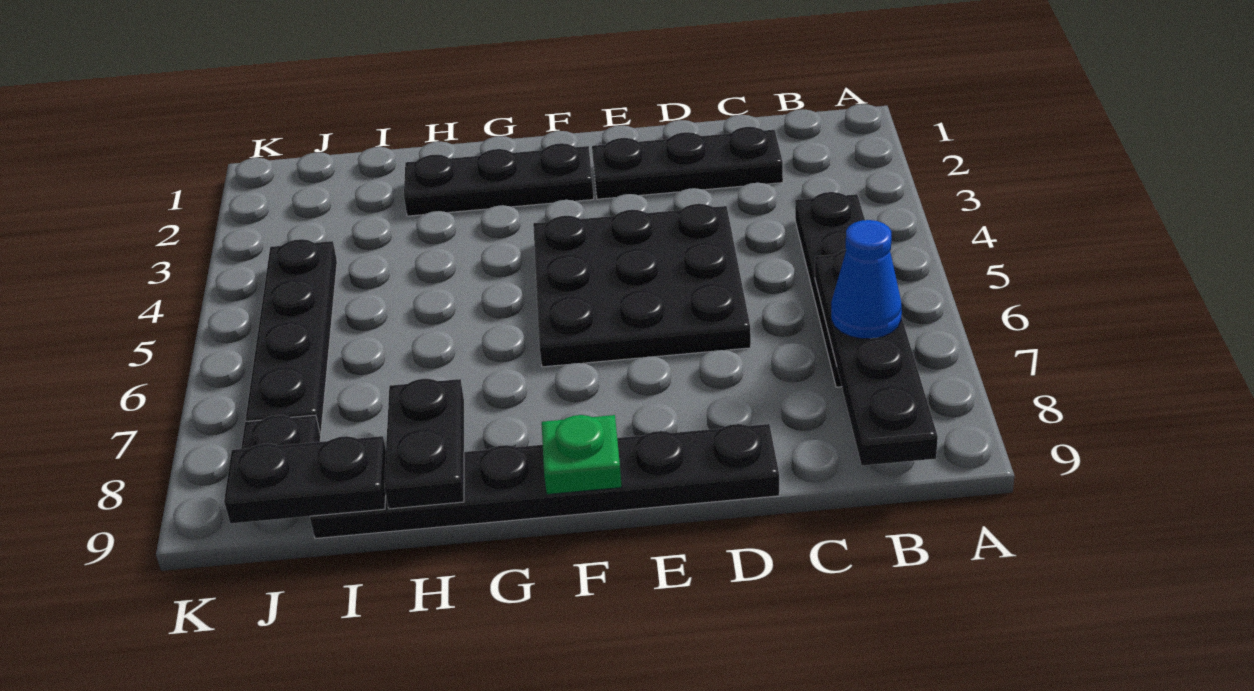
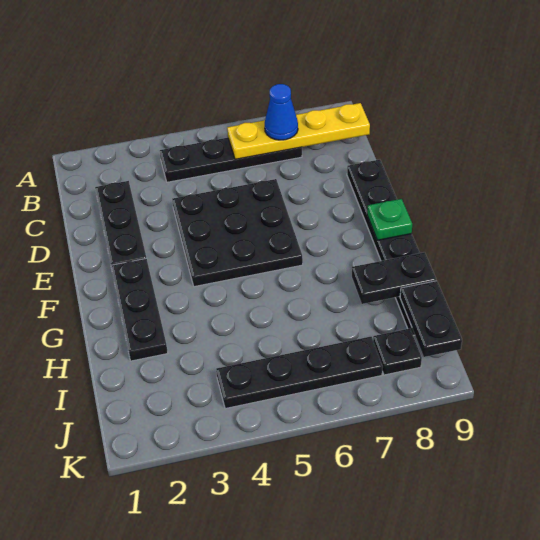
black plate B6:B9 level 2 -> yellow plate B6:B9 level 2

